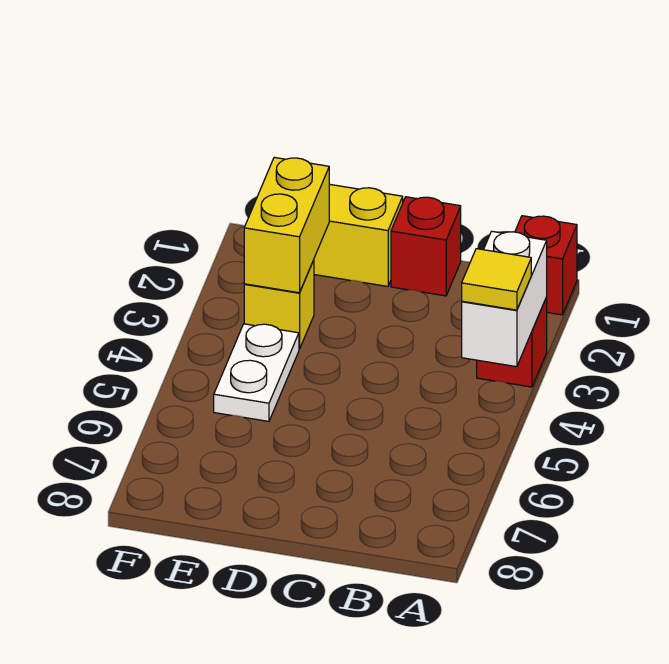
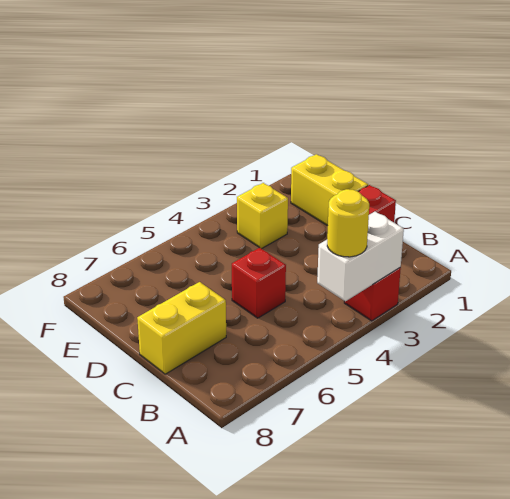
red brick A1 level 1 -> red brick C5 level 1
yellow tile A4 level 3 -> yellow round brick A4 level 3
yellow brick E2:E3 level 2 -> yellow brick C7:C8 level 1
white plate E4:E5 level 1 -> none

